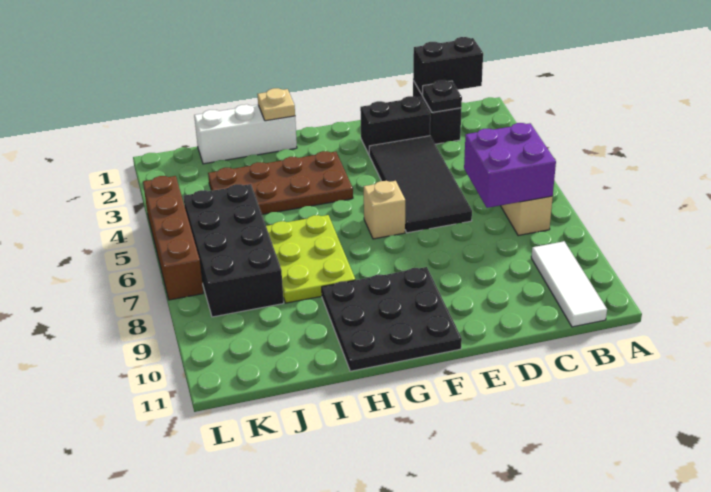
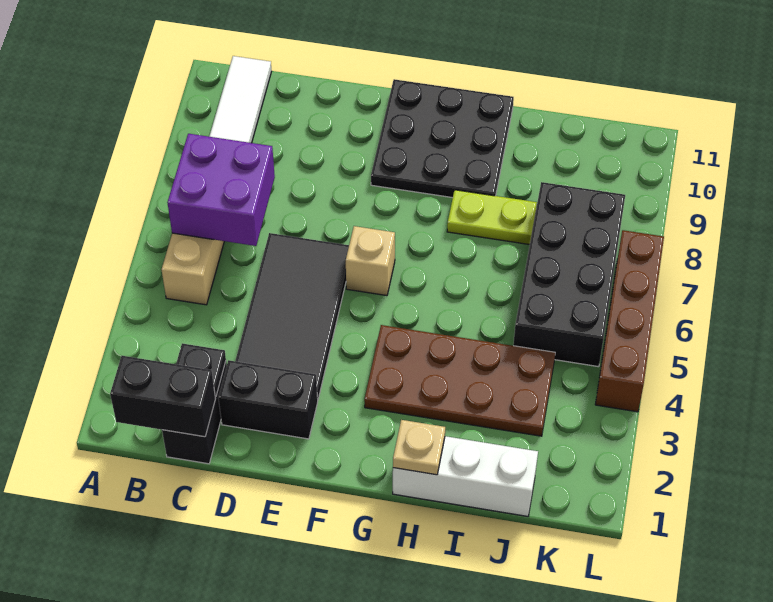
lime plate H6:I8 level 1 -> lime plate H8:I8 level 1

